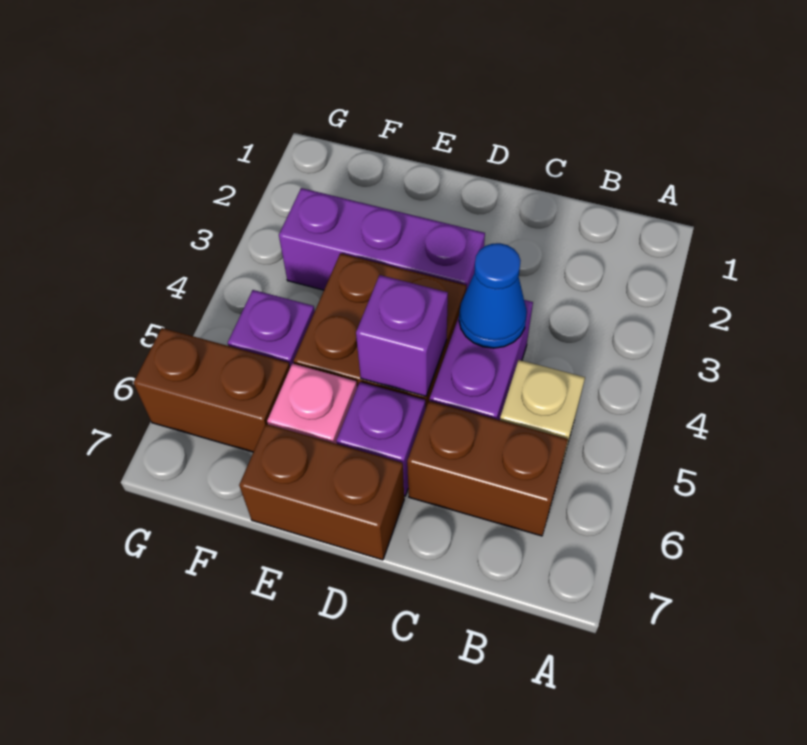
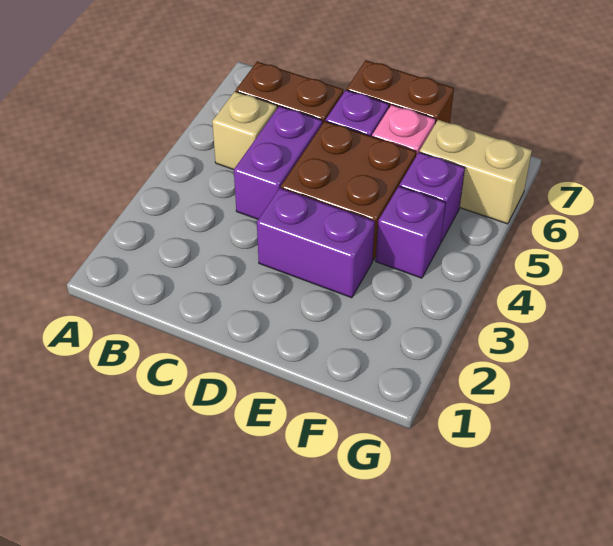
blue cone C4 level 2 -> none
purple brick D3:F3 level 1 -> purple brick D3:E3 level 1
purple brick D5 level 2 -> purple brick F4 level 1
brown brick F6:G6 level 1 -> tan brick F6:G6 level 1

